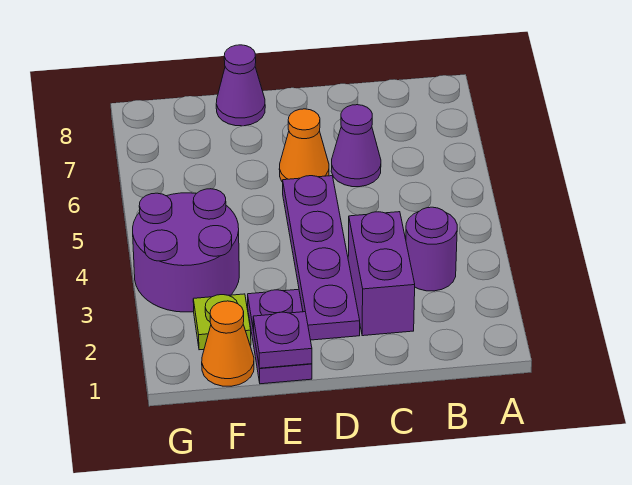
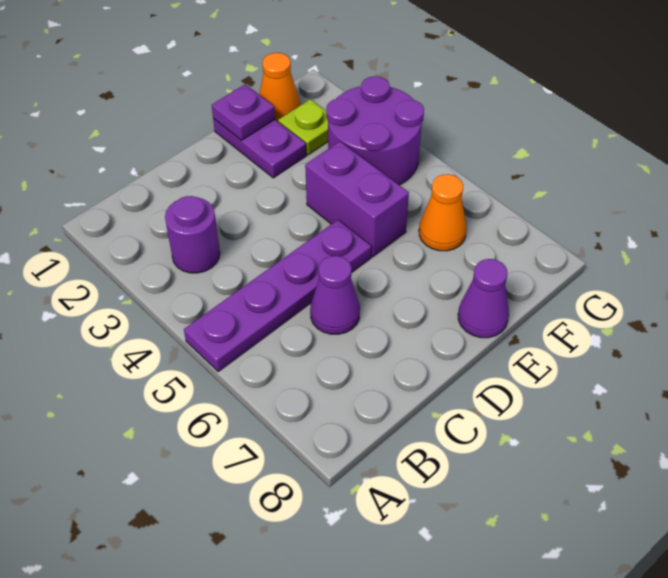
purple brick C2:C3 level 1 -> purple brick E4:E5 level 1
purple plate D2:D5 level 1 -> purple plate A5:D5 level 1
orange cone D6 level 1 -> orange cone F6 level 1

